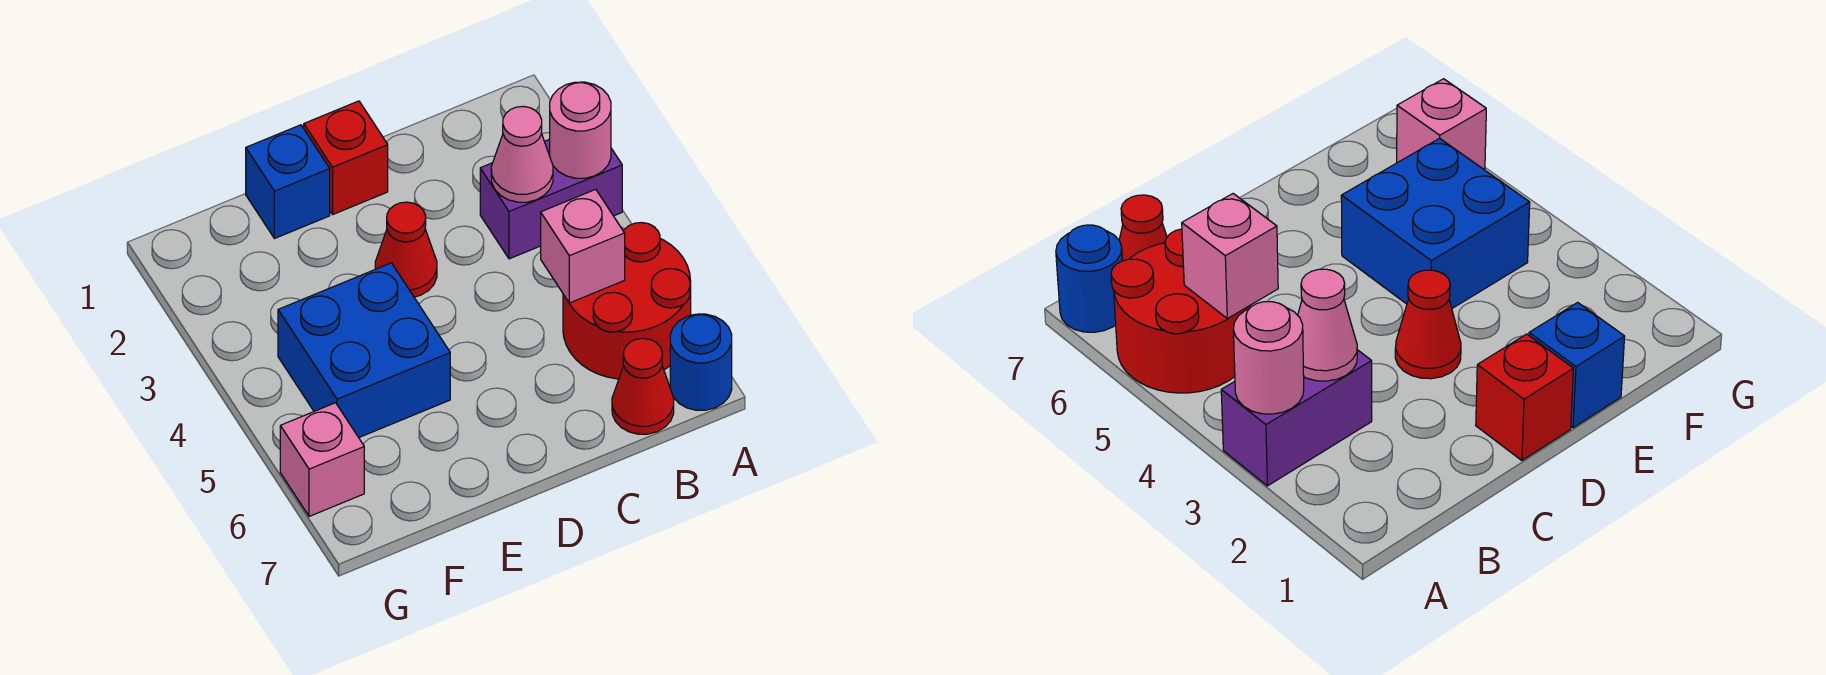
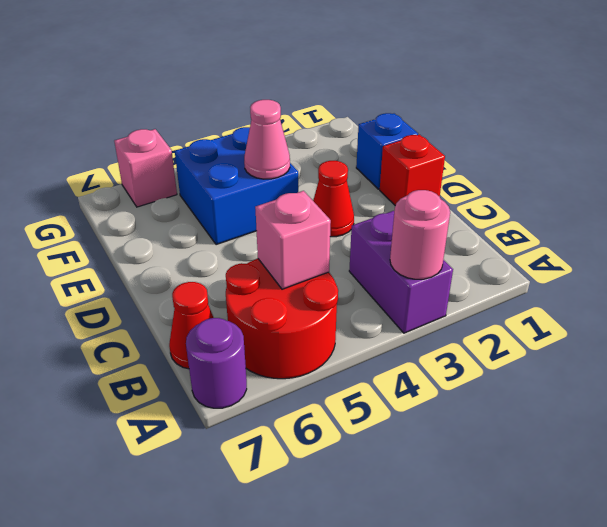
blue round brick A7 level 1 -> purple round brick A7 level 1
pink cone B3 level 2 -> pink cone E4 level 2

